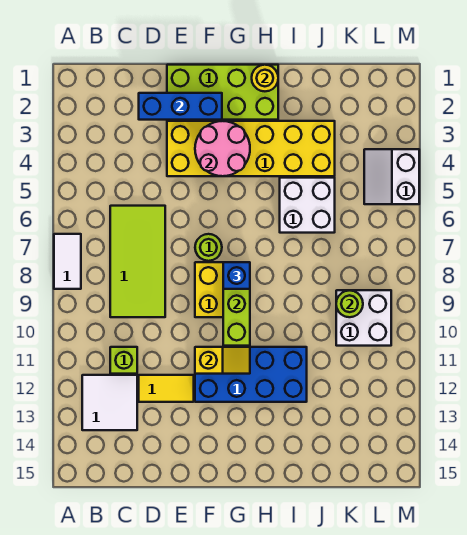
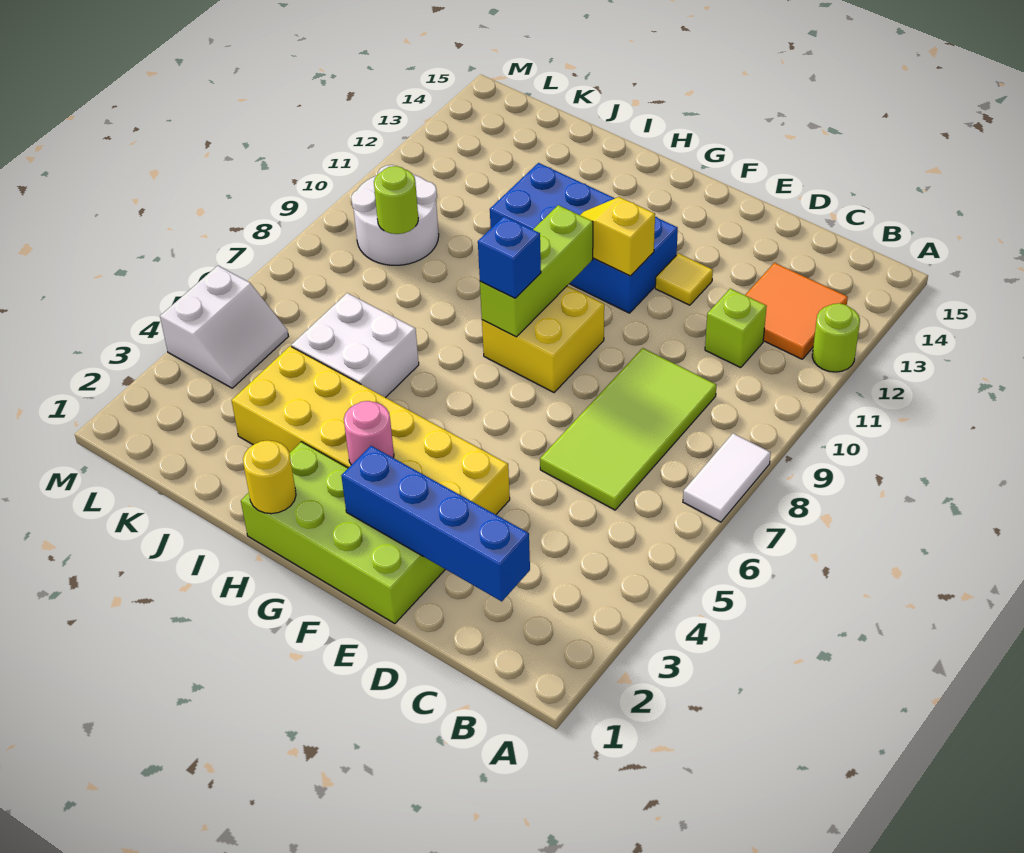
white tile B12:C13 level 1 -> orange tile B12:C13 level 1
blue brick D2:F2 level 2 -> blue brick C2:F2 level 2
yellow tile D12:E12 level 1 -> yellow tile E12 level 1
pink round brick F3:G4 level 2 -> pink round brick G3 level 2
lime round brick F7 level 1 -> lime round brick A12 level 1
white brick K9:L10 level 1 -> white round brick K9:L10 level 1

